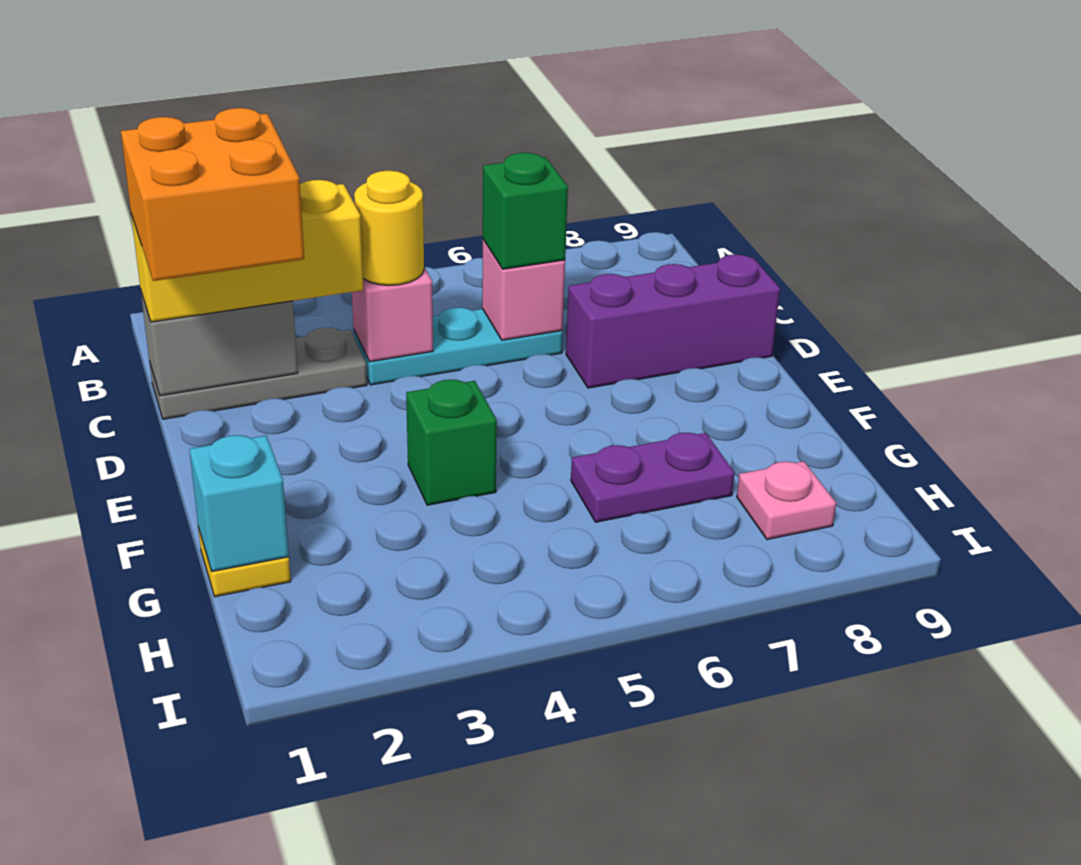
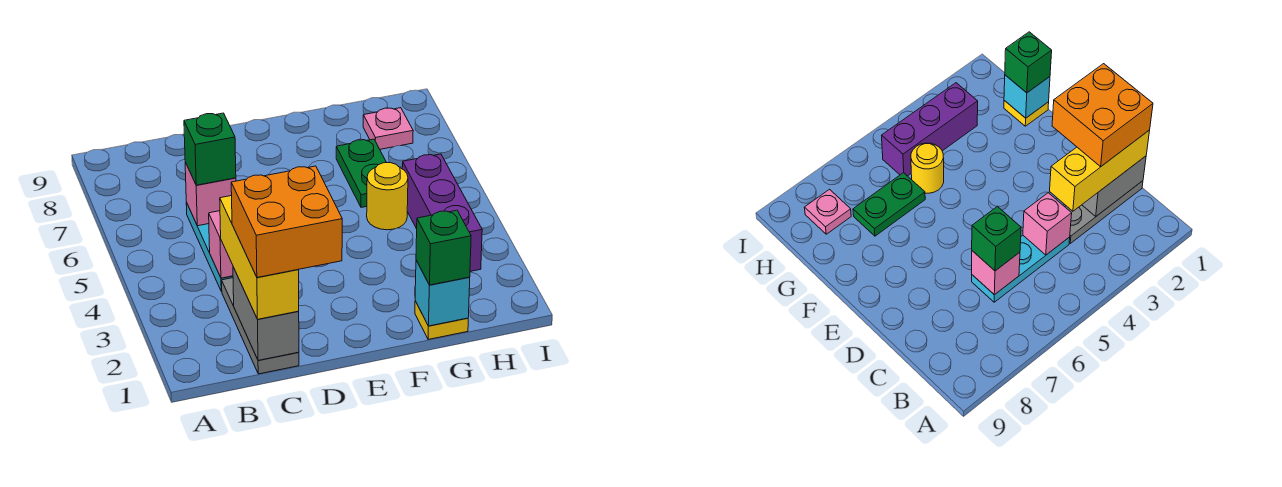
yellow round brick C4 level 3 -> yellow round brick G5 level 1
purple brick D7:D9 level 1 -> purple brick H3:H5 level 1
green brick F4 level 1 -> green brick G1 level 3
purple plate G6:G7 level 1 -> green plate G6:G7 level 1

